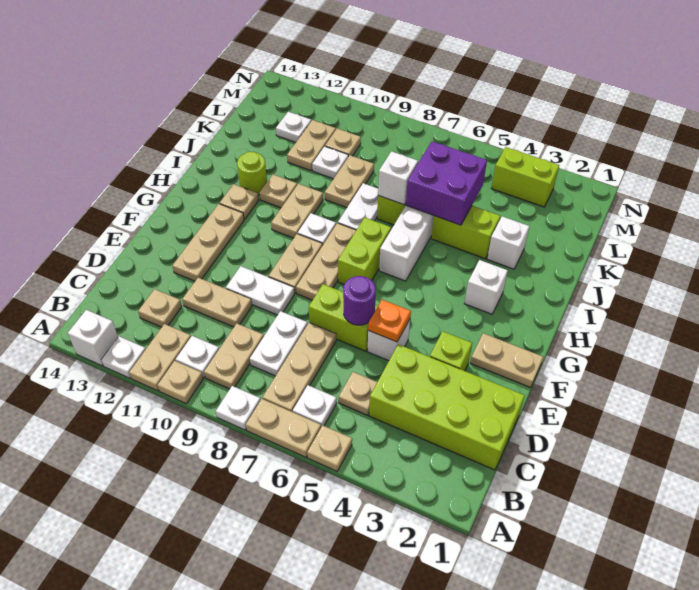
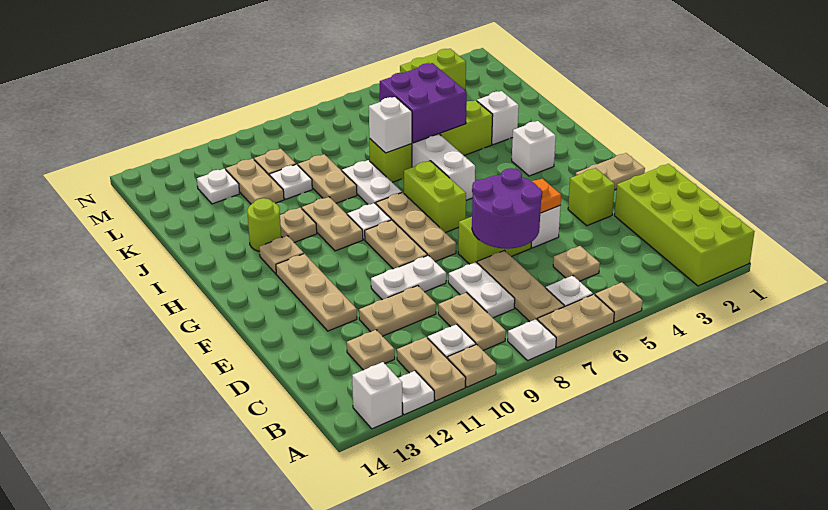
lime brick C1:D4 level 1 -> lime brick A1:D2 level 1
purple round brick E6 level 2 -> purple round brick D6:E7 level 2

